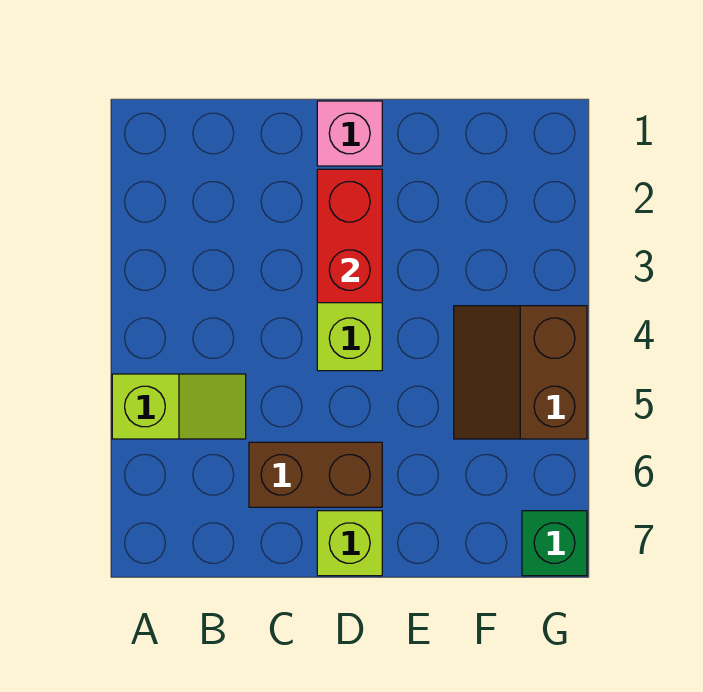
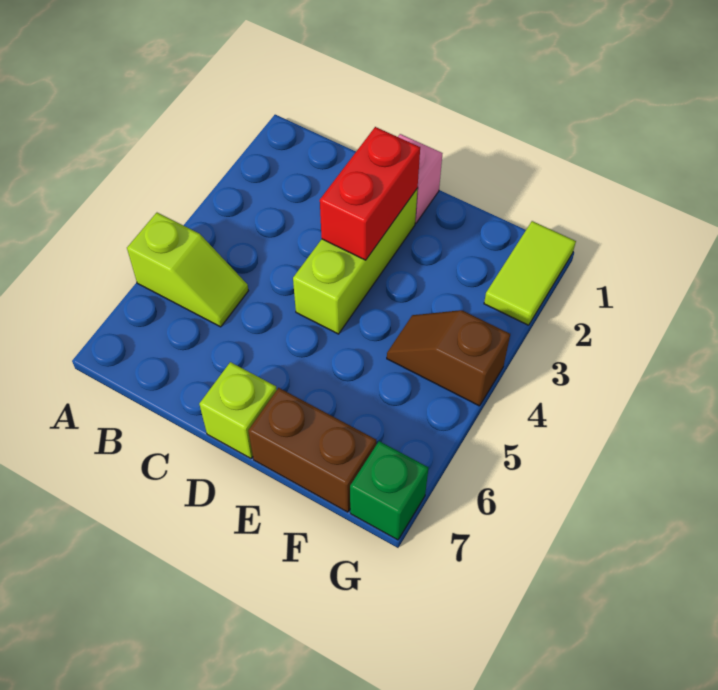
brown brick C6:D6 level 1 -> brown brick E7:F7 level 1
brown slope F4:G5 level 1 top G -> brown slope F4:G4 level 1 top G
none -> lime tile G1:G2 level 1

